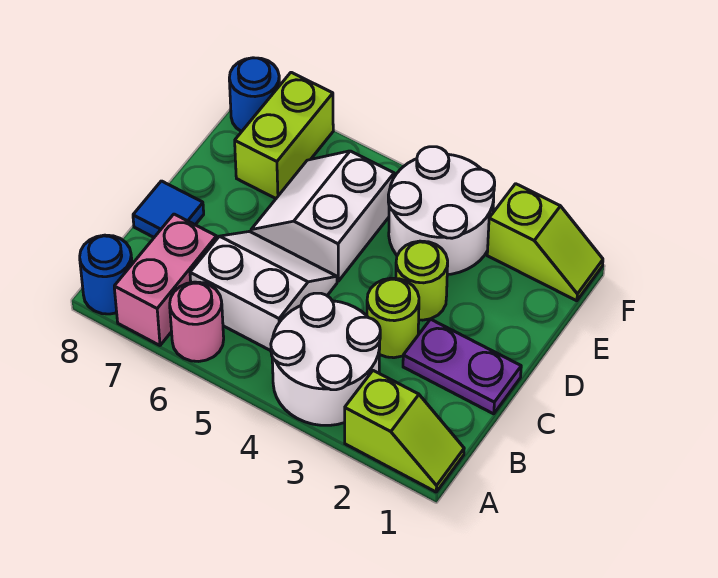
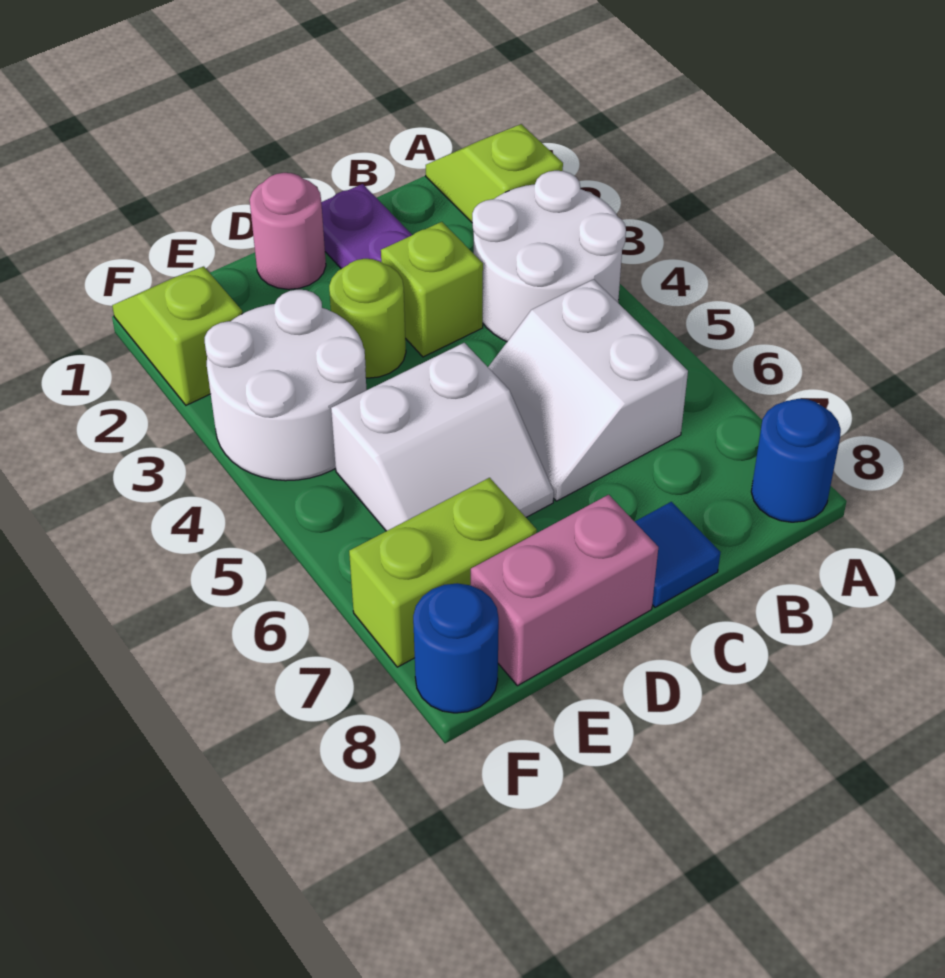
pink round brick A6 level 1 -> pink round brick D1 level 1
pink brick A7:B7 level 1 -> pink brick D8:E8 level 1
lime round brick C3 level 1 -> lime brick C3 level 1

